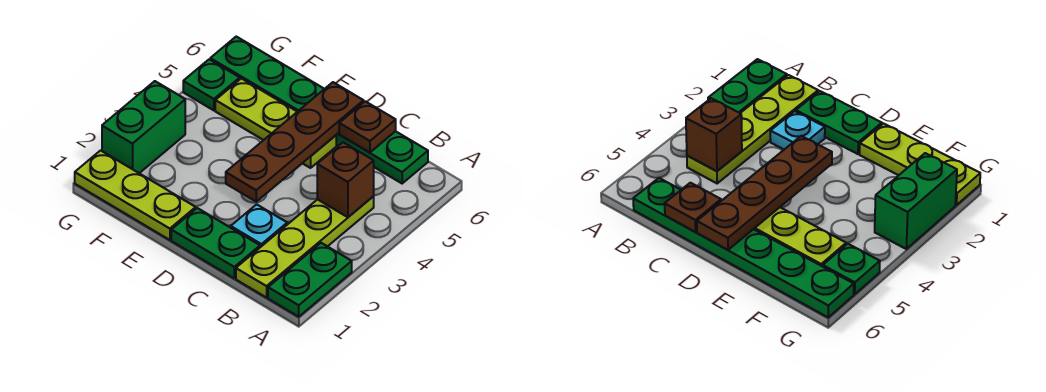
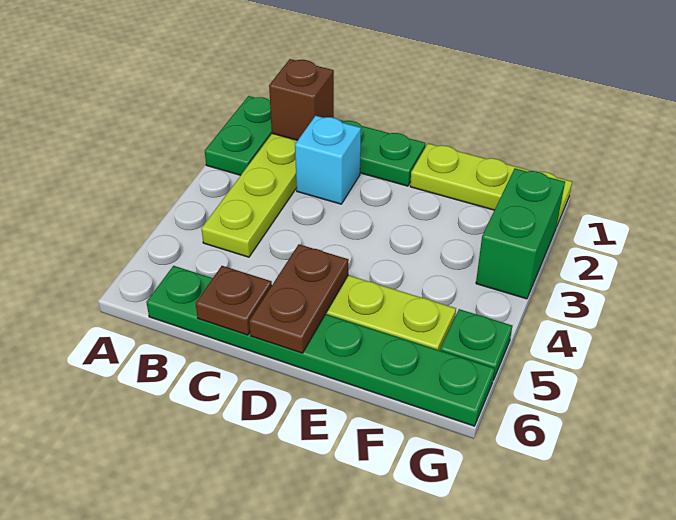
brown brick B4 level 2 -> brown brick B1 level 2
cyan plate C2 level 1 -> cyan brick C2 level 1
brown plate D3:D6 level 2 -> brown plate D5:D6 level 2

